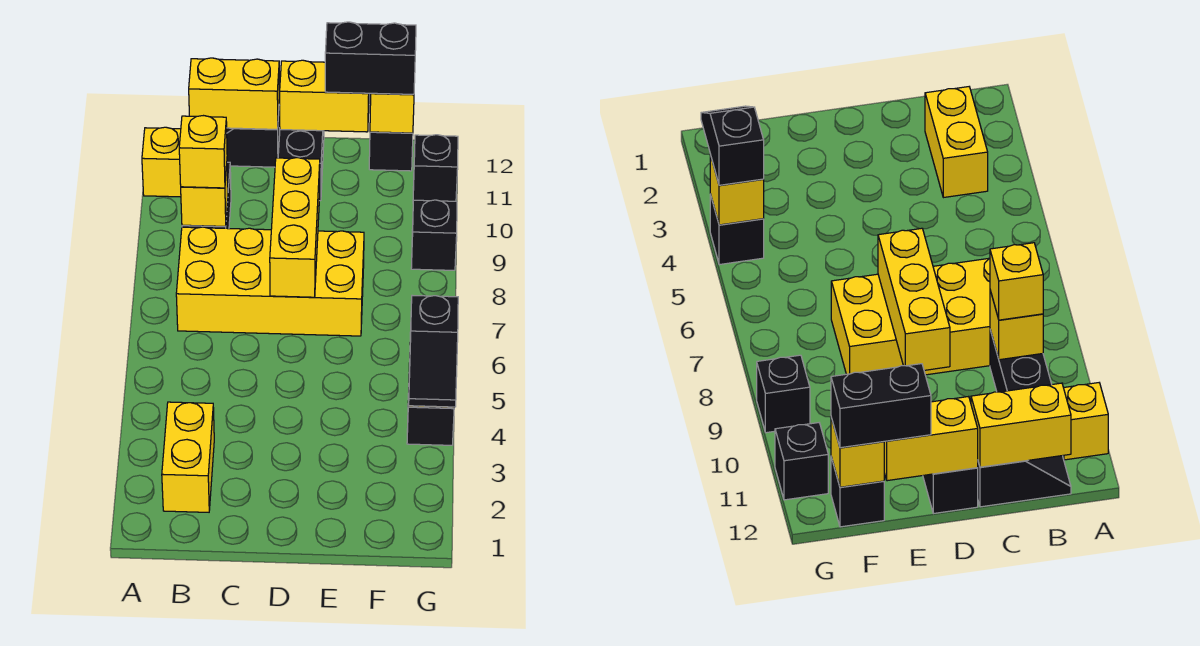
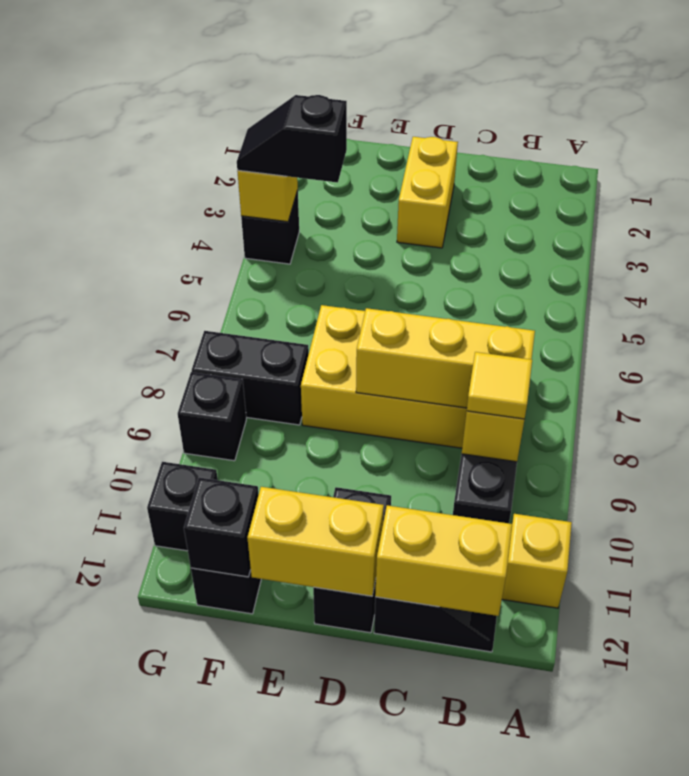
yellow brick B2:B3 level 1 -> yellow brick D2:D3 level 1
yellow brick B9 level 3 -> yellow tile B9 level 3
yellow brick D7:D9 level 2 -> yellow brick B8:D8 level 2
black brick E12:F12 level 3 -> black brick F8:G8 level 1
yellow brick F12 level 2 -> black brick F12 level 2
black slope G3:G4 level 3 top 4 -> black slope F4:G4 level 3 top F

